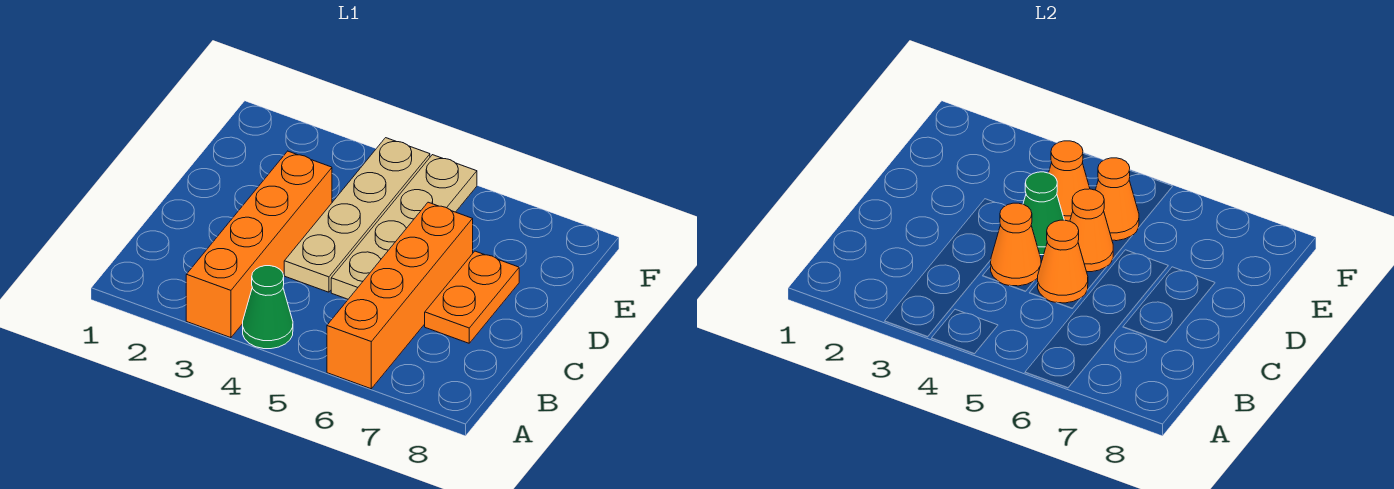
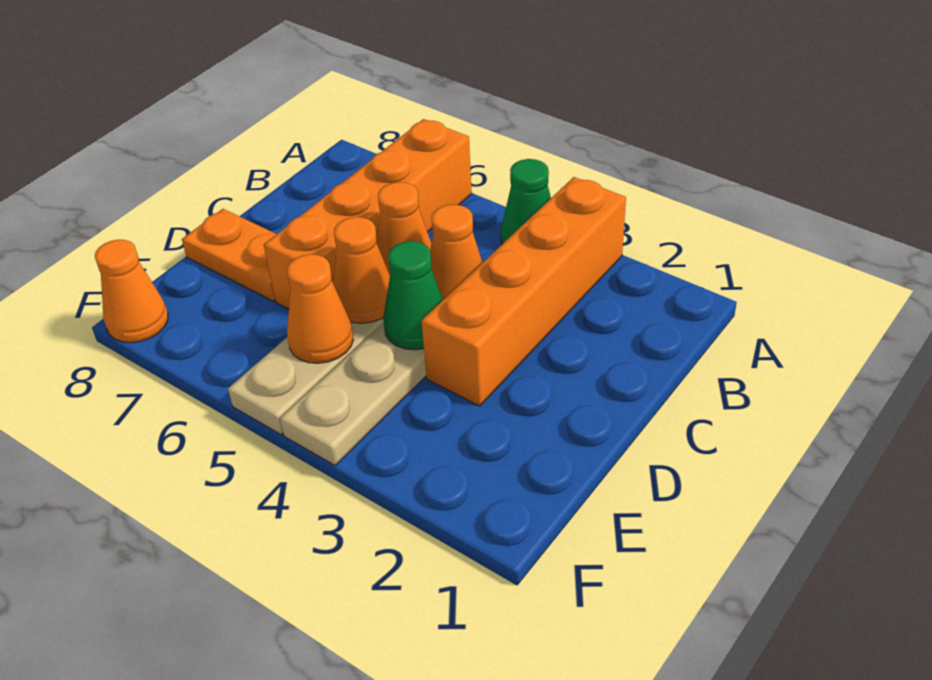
orange plate C7:D7 level 1 -> orange plate D7:D8 level 1
orange cone E4 level 2 -> orange cone F8 level 1

